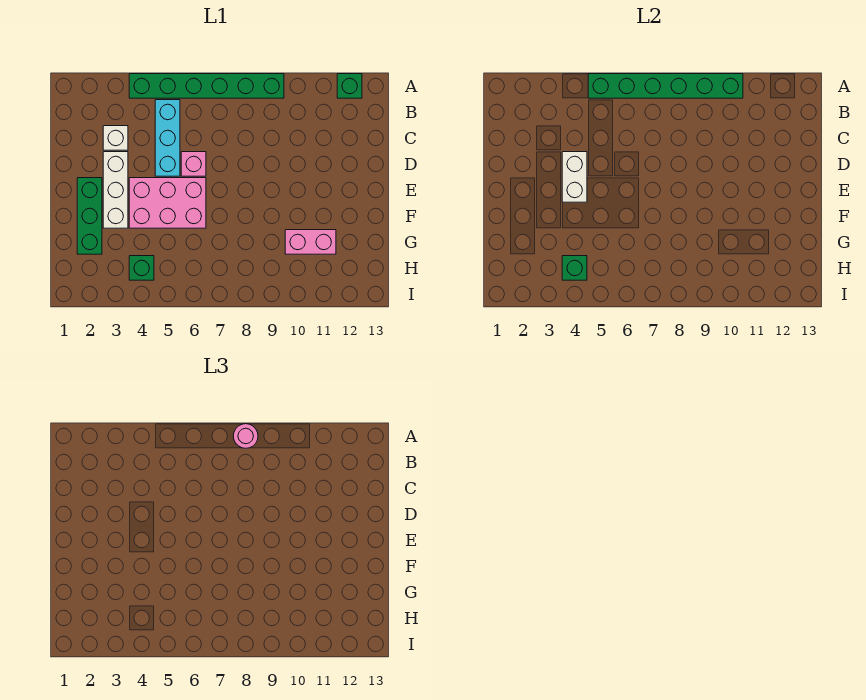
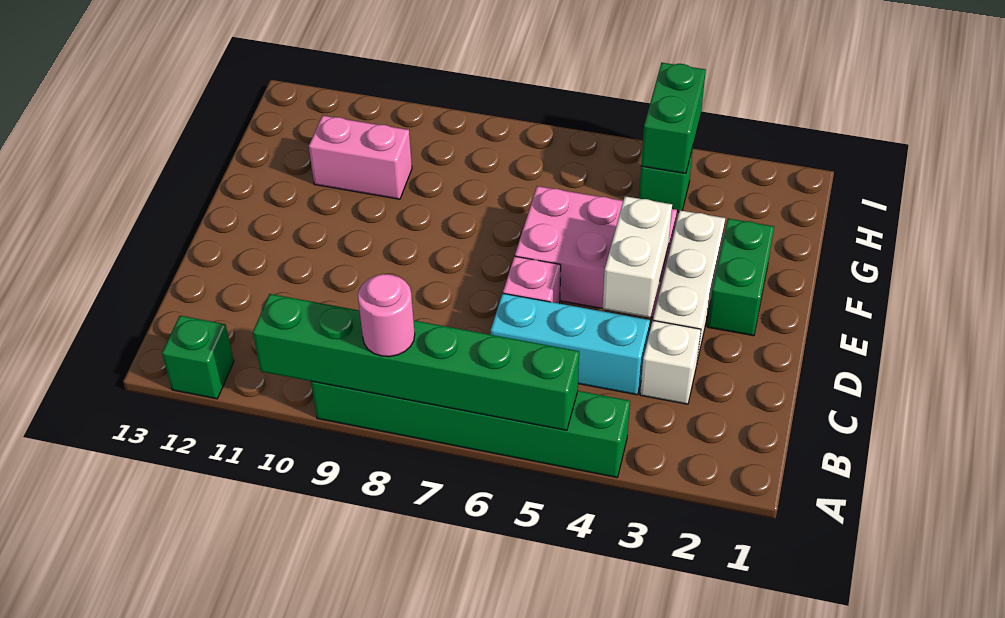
cyan brick B5:D5 level 1 -> cyan brick C4:C6 level 1
green brick E2:G2 level 1 -> green brick E2:F2 level 1
green brick H4 level 2 -> green brick H4:I4 level 2

